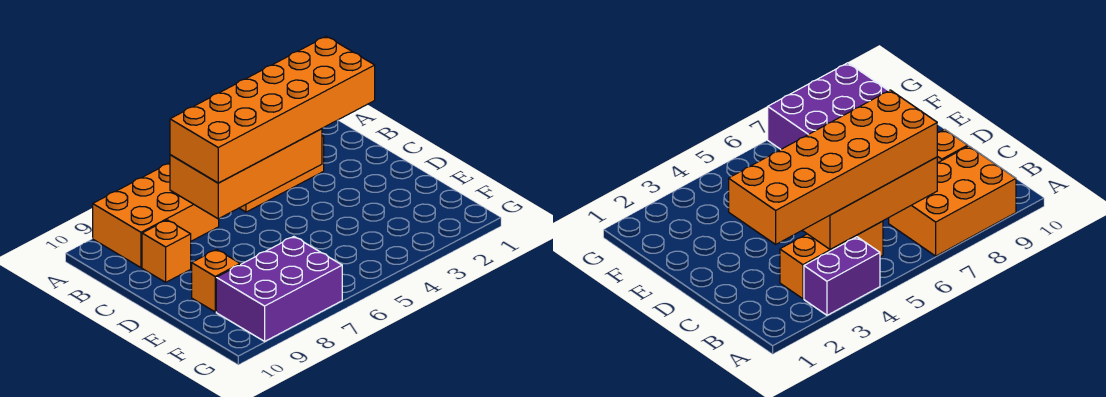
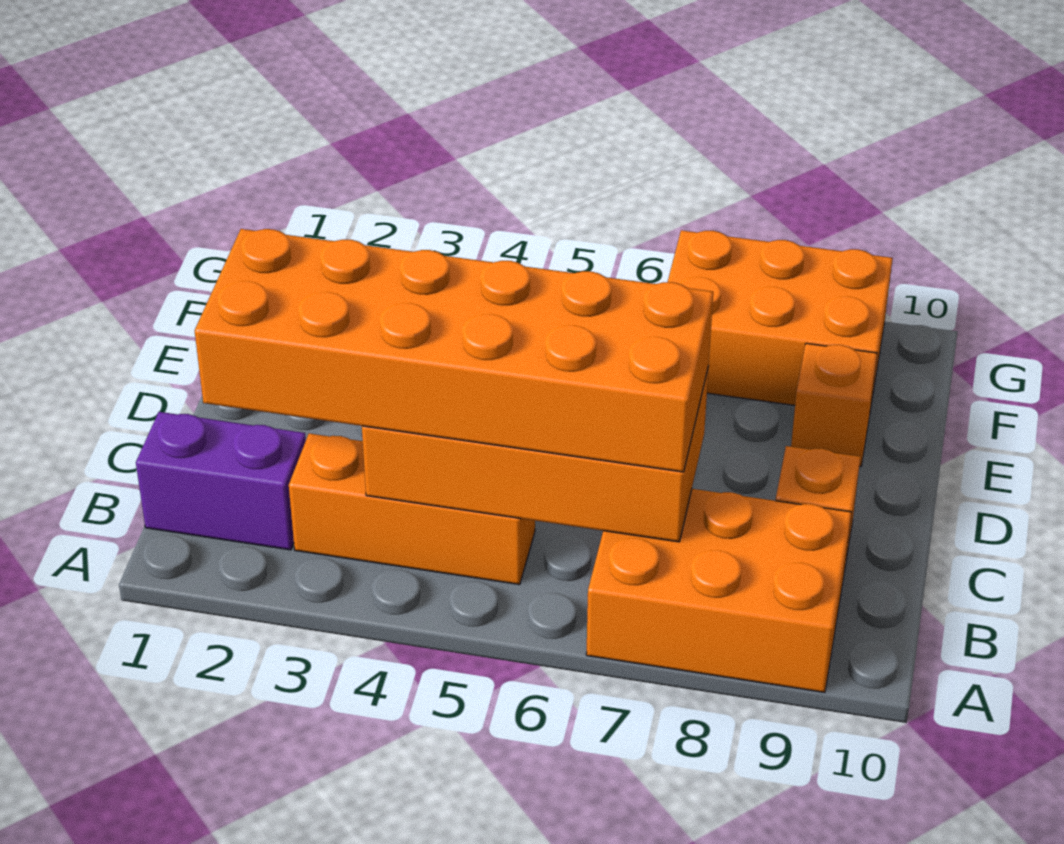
purple brick A3:A4 level 1 -> purple brick B1:B2 level 1
purple brick F7:G9 level 1 -> orange brick F7:G9 level 1

